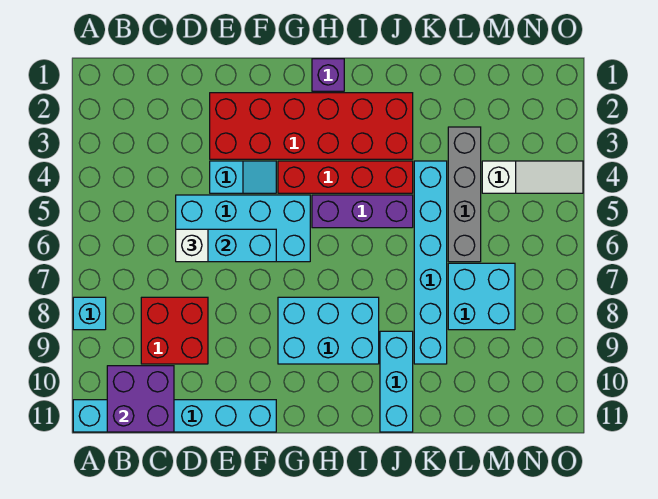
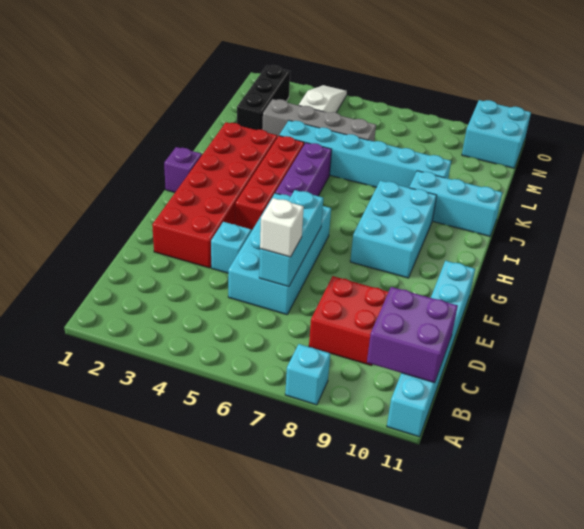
none -> black brick L2:N2 level 1
cyan brick L7:M8 level 1 -> cyan brick N10:O11 level 1

